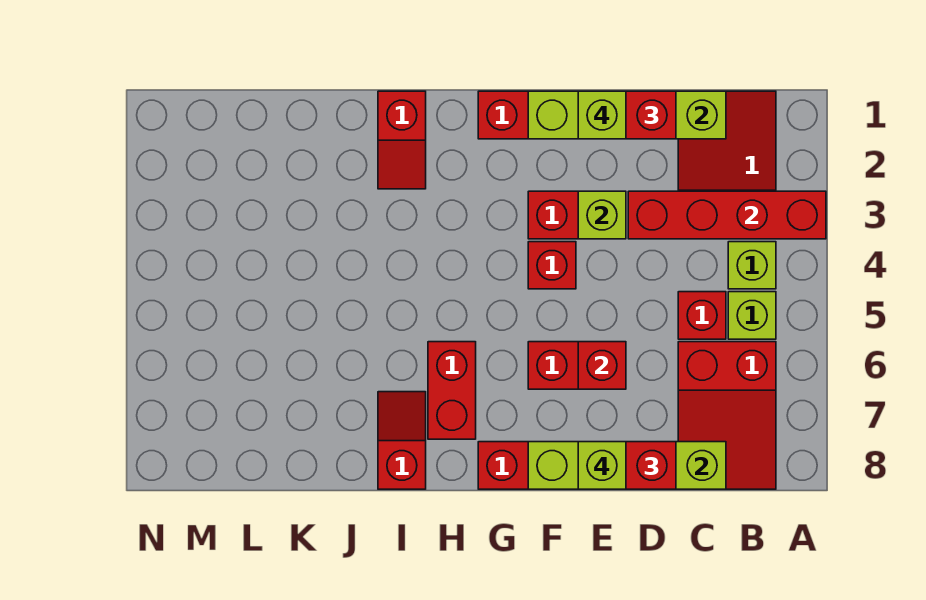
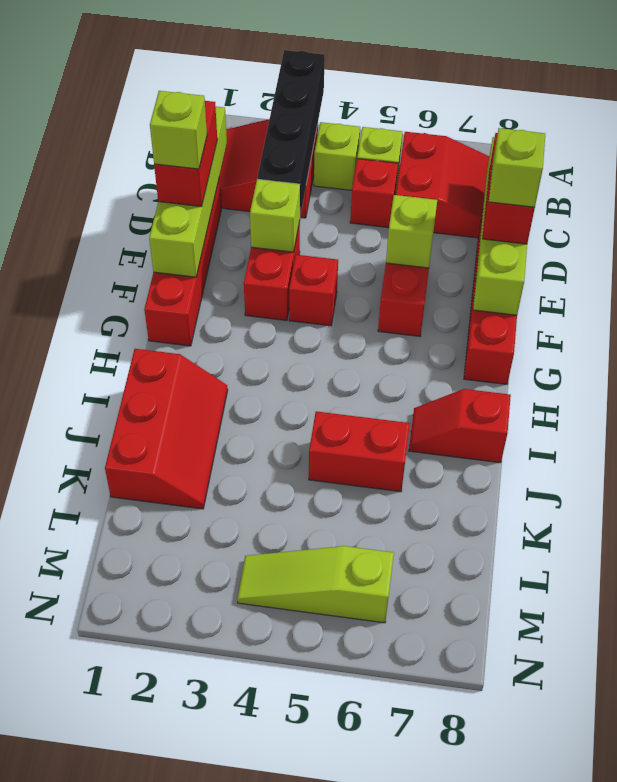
red brick A3:D3 level 2 -> black brick A3:D3 level 2
red brick E6 level 2 -> lime brick E6 level 2
red brick H6:H7 level 1 -> red brick J5:J6 level 1
red slope I1:I2 level 1 top 1 -> red slope I1:K2 level 1 top 1
none -> lime slope M4:M6 level 1 top 6

